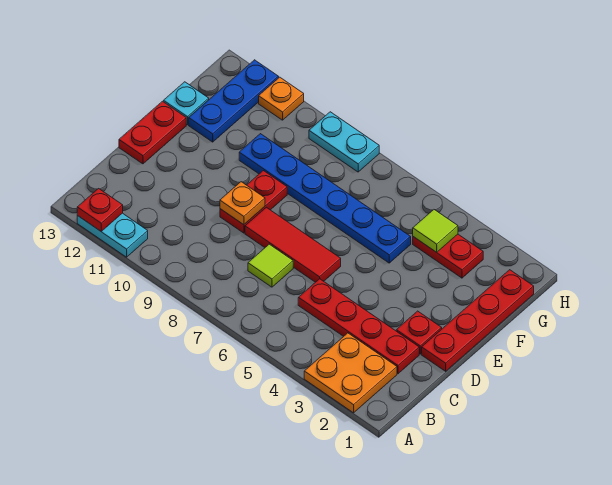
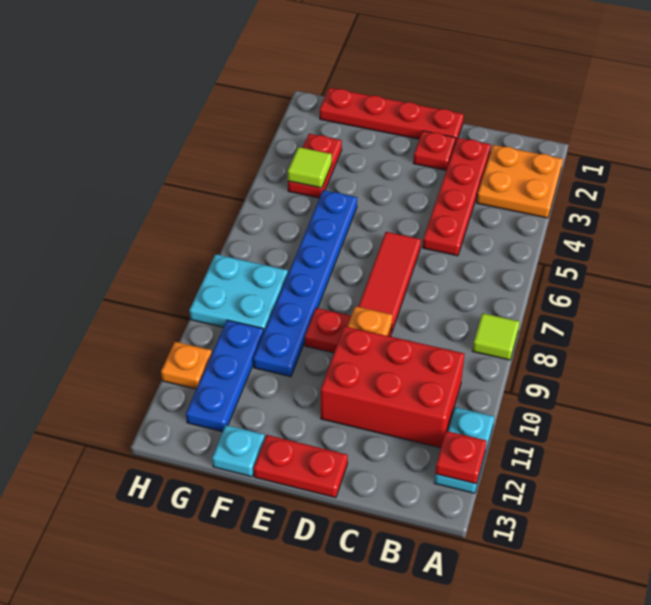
none -> red brick B10:D11 level 1
lime tile C7 level 1 -> lime tile A8 level 1
blue plate F12:H12 level 1 -> blue plate G10:G12 level 1
cyan plate H8:H9 level 1 -> cyan plate G8:H9 level 1

